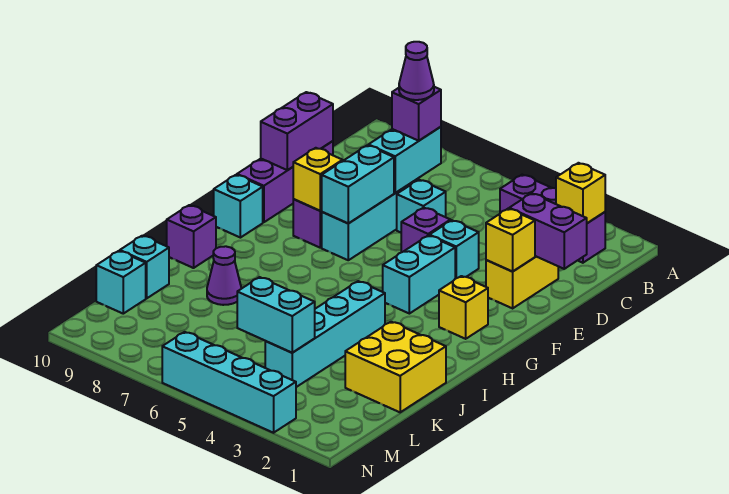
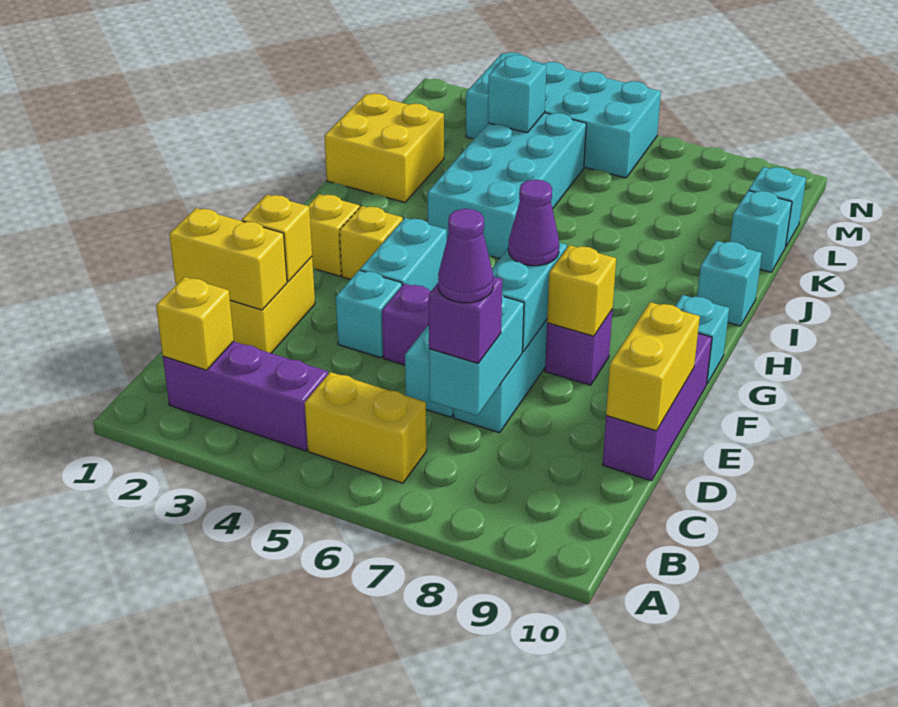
none -> yellow brick B5:B6 level 1
purple brick D1:D2 level 2 -> yellow brick D1:D2 level 2
purple brick D10:E10 level 2 -> yellow brick D10:E10 level 2
none -> yellow brick G3 level 1
cyan brick I4:L4 level 1 -> cyan brick I4:L5 level 1
purple brick I10 level 1 -> cyan brick I10 level 1
purple cone J8 level 1 -> purple cone F7 level 3
cyan brick L4:L5 level 2 -> cyan brick L4 level 2
cyan brick N3:N6 level 1 -> cyan brick M3:N6 level 1

